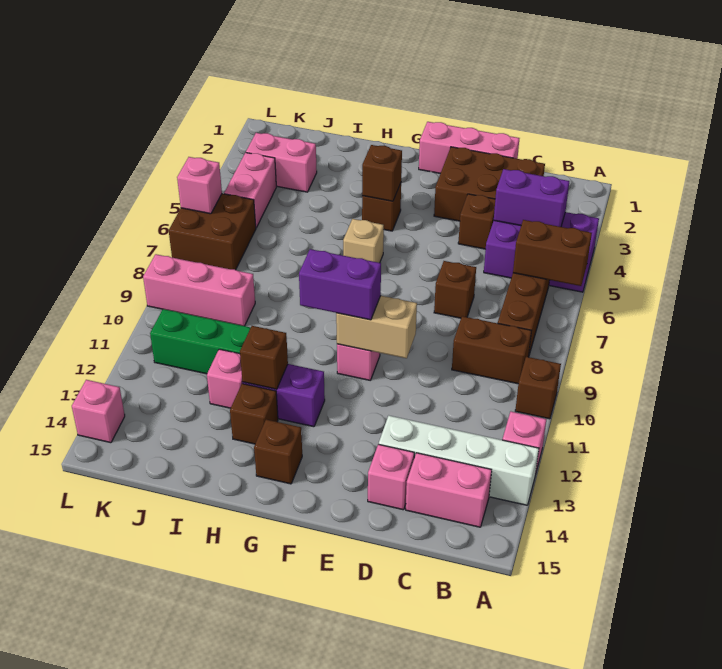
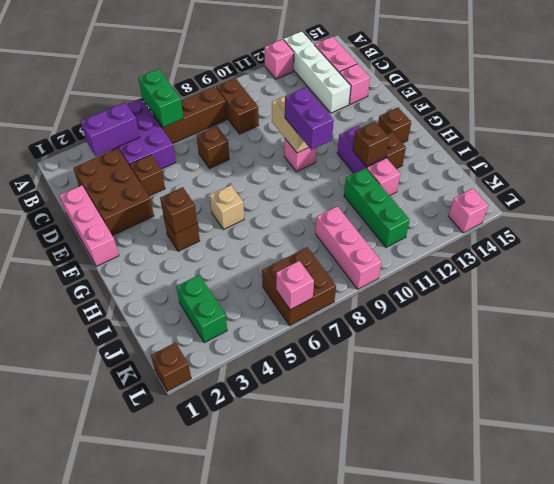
brown brick A6:B6 level 2 -> green brick A6:B6 level 2
brown brick A10 level 1 -> brown brick L1 level 1
purple brick B4:C4 level 2 -> purple brick B3:B4 level 2
pink brick J3:K3 level 1 -> green brick J3:K3 level 1
pink brick K4:K5 level 1 -> none

